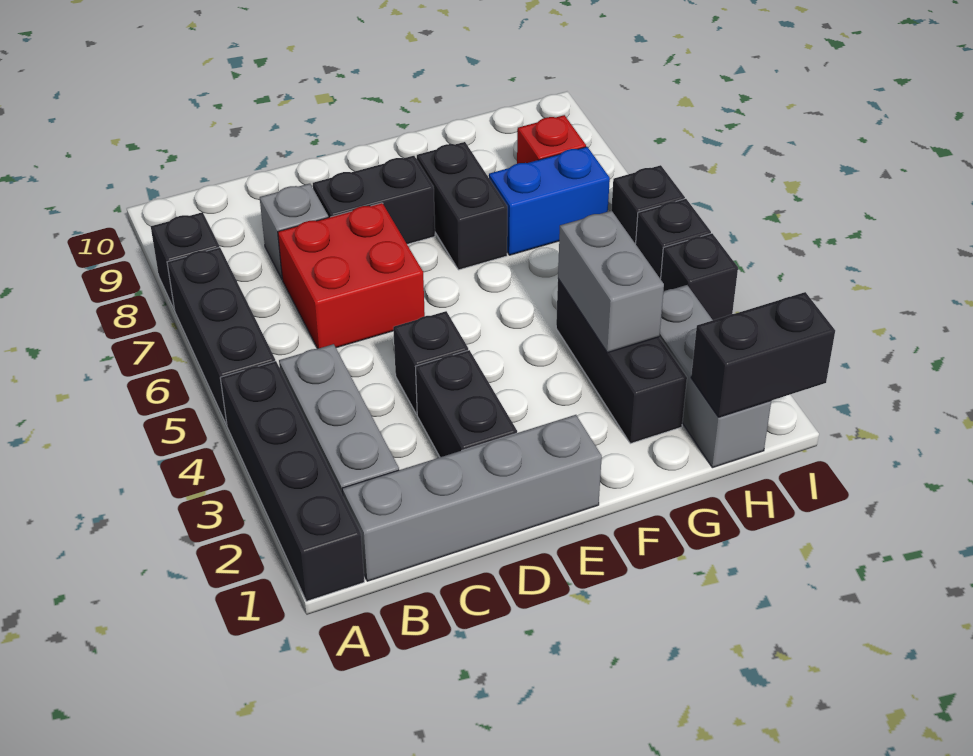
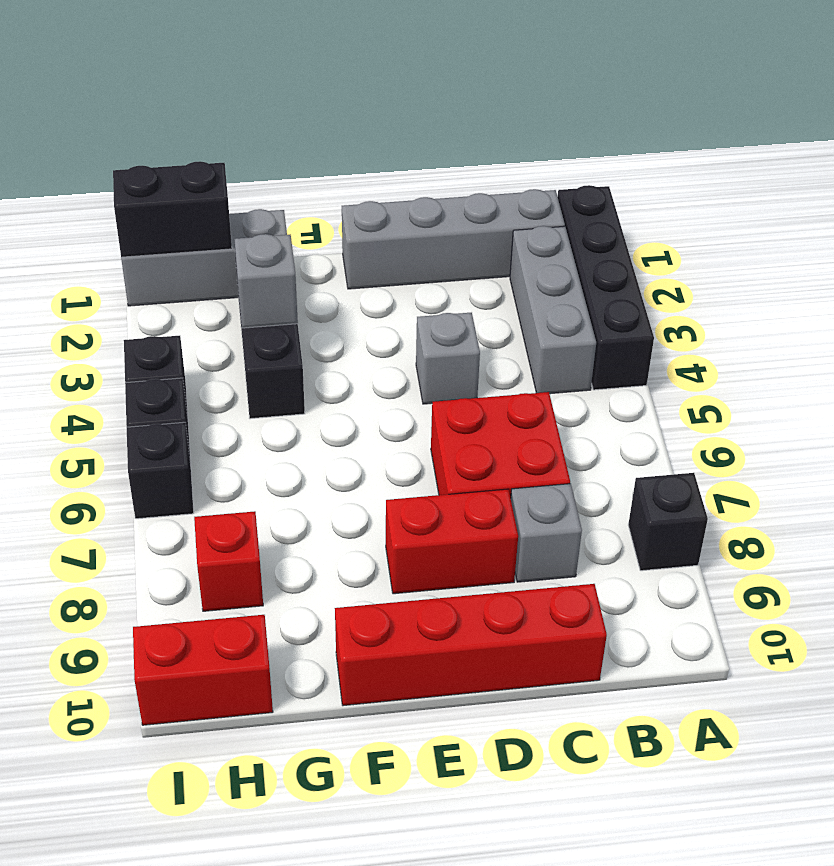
black brick A5:A7 level 1 -> none
none -> red brick C10:F10 level 1
black brick D2:D3 level 1 -> none
black brick D4 level 1 -> grey brick D4 level 1
black brick D8:E8 level 1 -> red brick D8:E8 level 1
black brick F7:F8 level 1 -> none
grey brick G3:G4 level 2 -> grey brick G3 level 2
blue brick G7:H7 level 1 -> none
grey brick H1:H3 level 1 -> grey brick G1:I1 level 1
none -> red brick H10:I10 level 1

